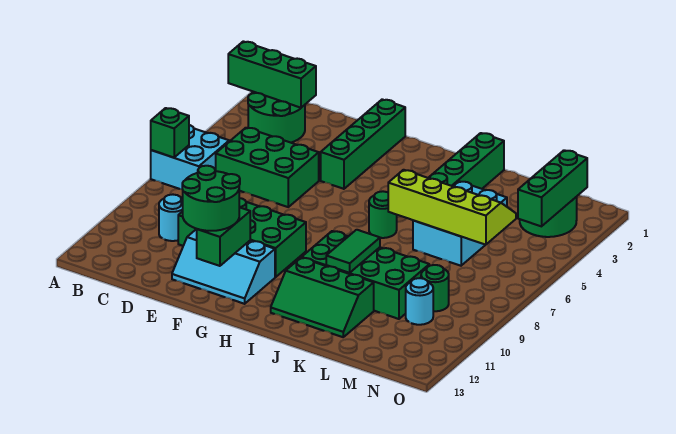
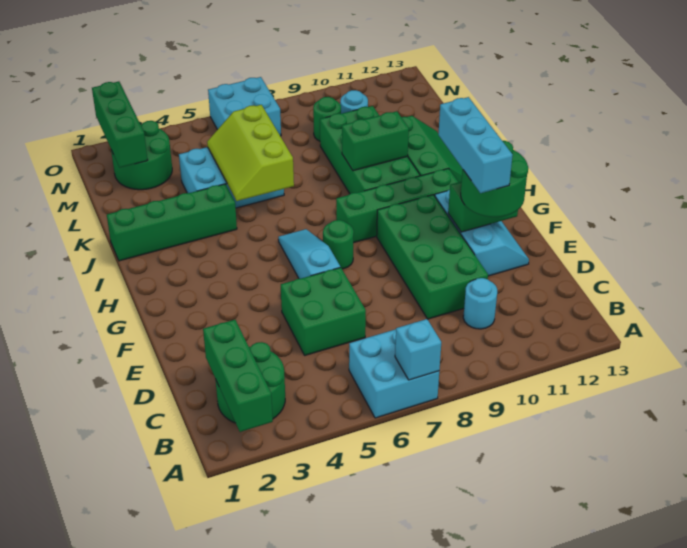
green brick A7 level 2 -> cyan brick A7 level 2
green brick C5:E6 level 1 -> green brick D5:E6 level 1
none -> cyan brick E11:G11 level 4
green brick F1:F4 level 1 -> green brick H8:H11 level 1
none -> cyan slope F6:H6 level 1 top F
green round brick I6 level 1 -> green round brick G7 level 1
lime slope J5:M6 level 2 top 6 -> lime slope J5:L6 level 2 top 6
green tile J9:J10 level 2 -> green brick J9:J10 level 2
green brick N2:N4 level 2 -> green brick M2:O2 level 2
none -> cyan brick N6:O7 level 1

